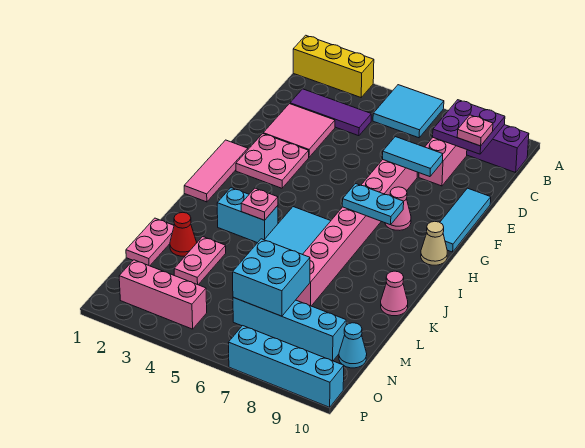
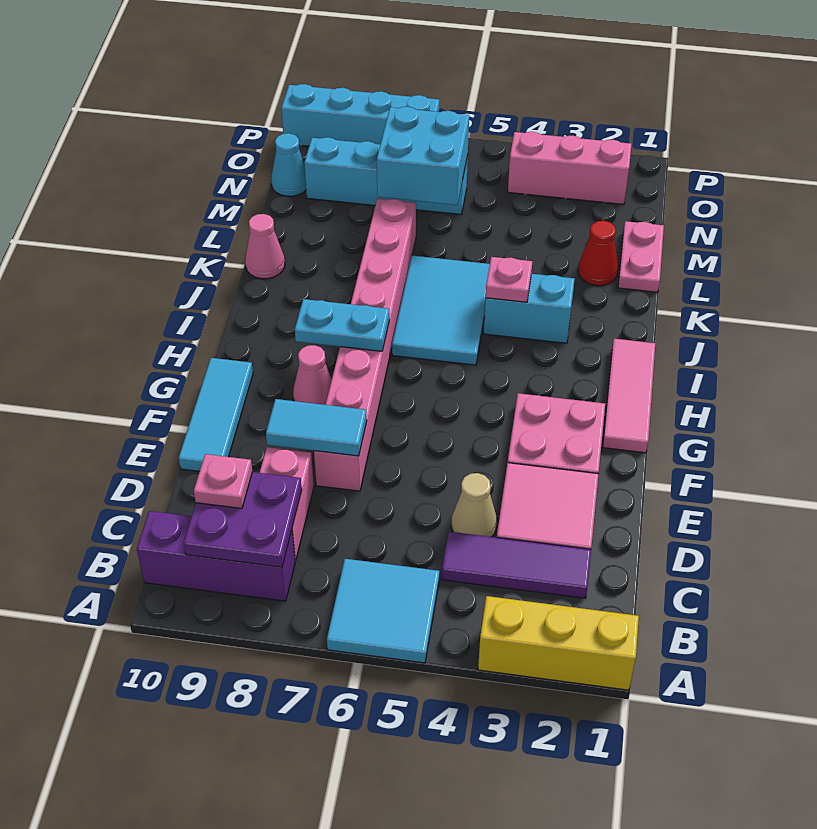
tan cone H10 level 1 -> tan cone D4 level 1
pink plate L3:M3 level 1 -> none

